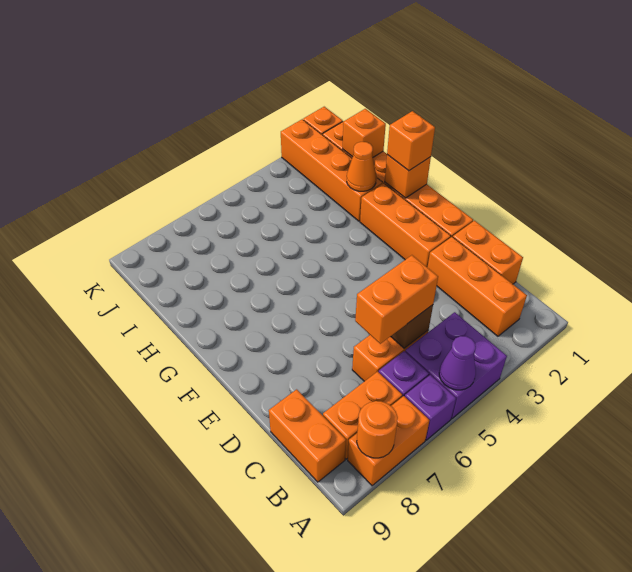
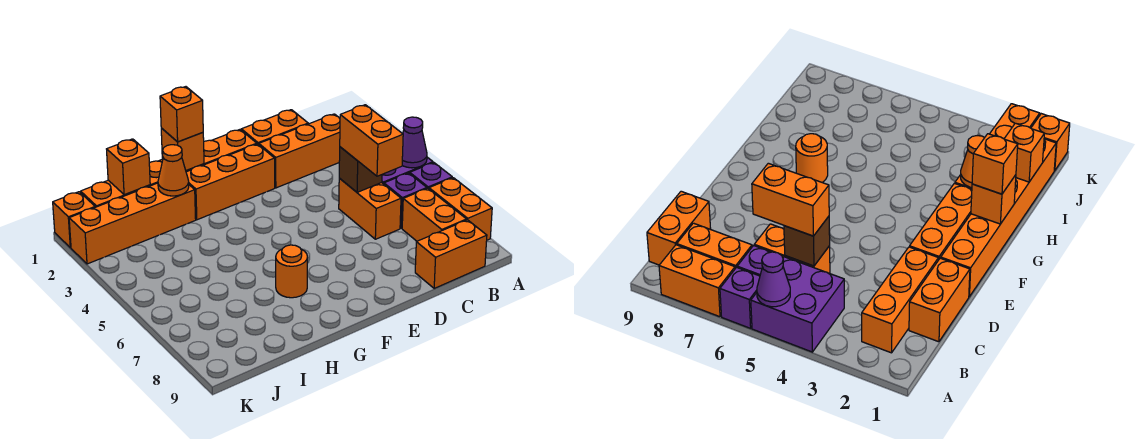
orange round brick A8 level 2 -> orange round brick G7 level 1

